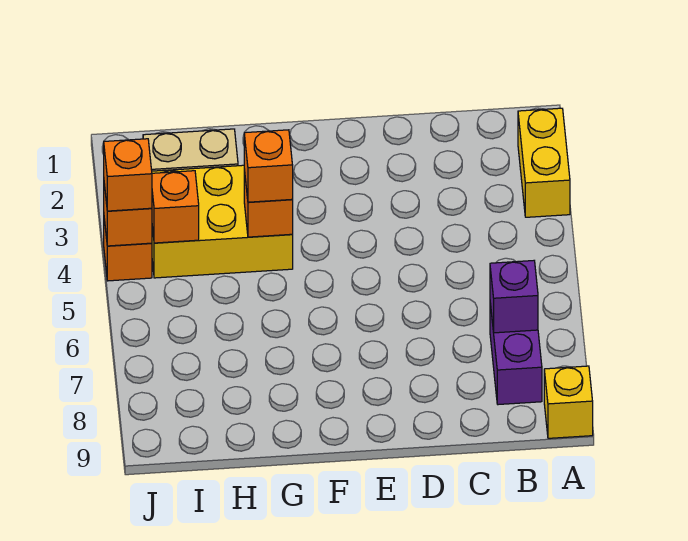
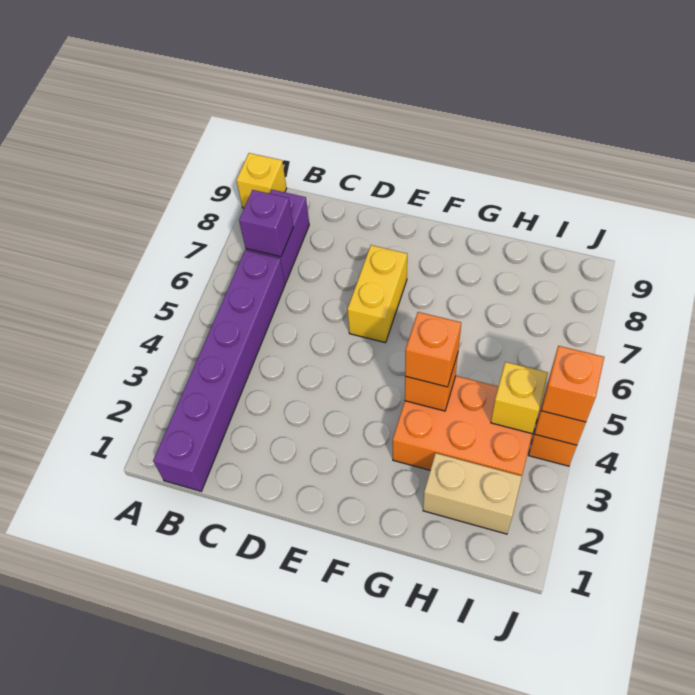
yellow brick A2:A3 level 1 -> yellow brick E6:E7 level 1
none -> purple brick B1:B6 level 1
yellow brick G3:I4 level 1 -> orange brick G3:I4 level 1
orange brick I4 level 2 -> yellow brick I4 level 2

